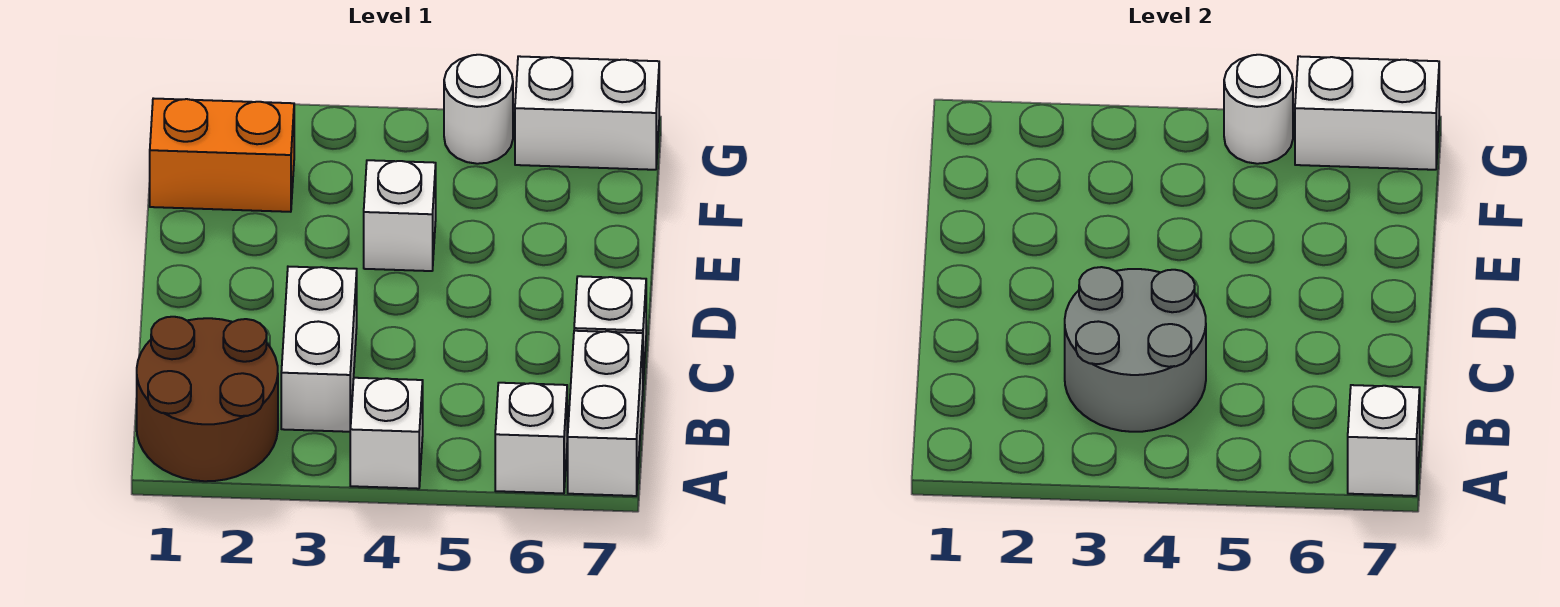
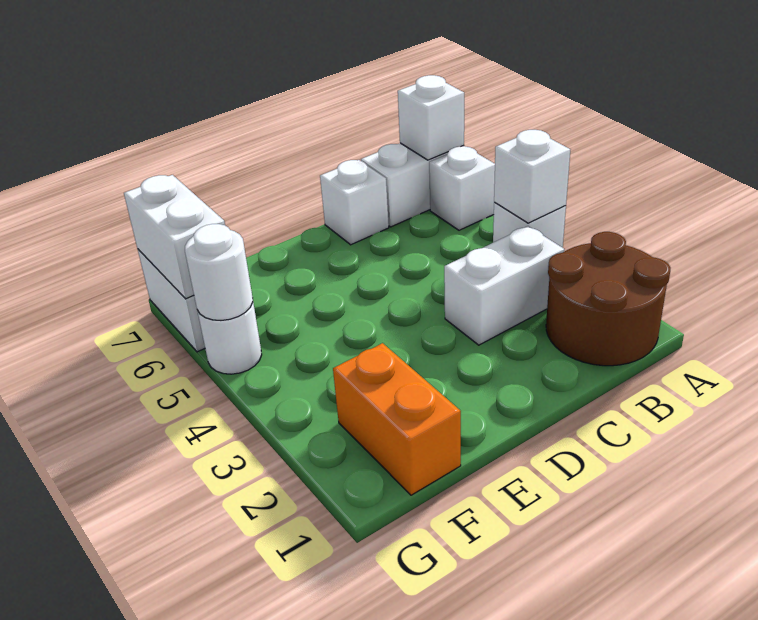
grey round brick B3:C4 level 2 -> none
white brick E4 level 1 -> white brick A4 level 2

